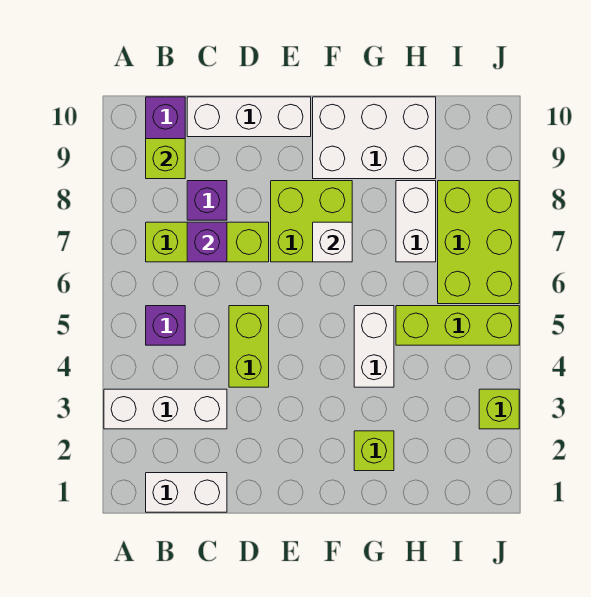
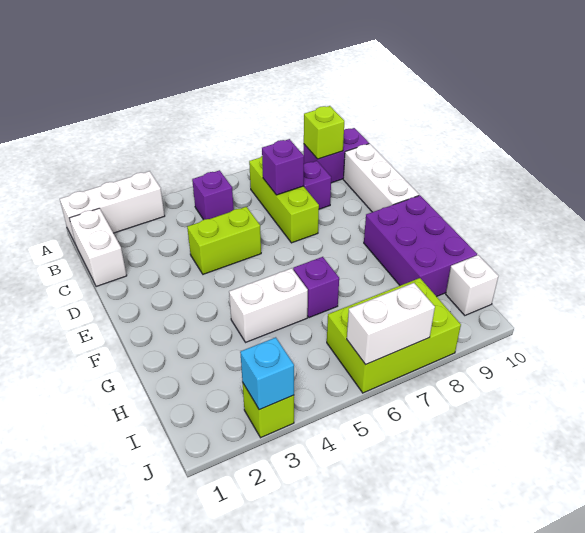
white brick A3:C3 level 1 -> white brick A1:A3 level 1
lime brick E7:F8 level 1 -> none
white brick F7 level 2 -> white brick I10 level 1
white brick F9:H10 level 1 -> purple brick F9:H10 level 1
lime brick G2 level 1 -> none
none -> purple brick G6 level 1
lime brick H5:J5 level 1 -> none
white brick H7:H8 level 1 -> white brick J6:J7 level 2
none -> cyan brick J3 level 2

